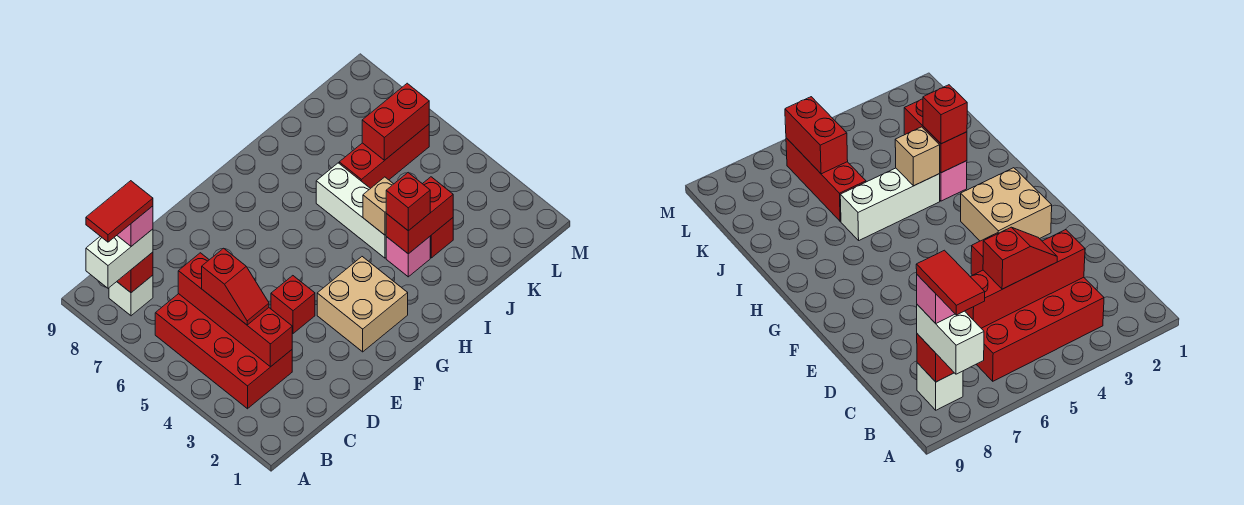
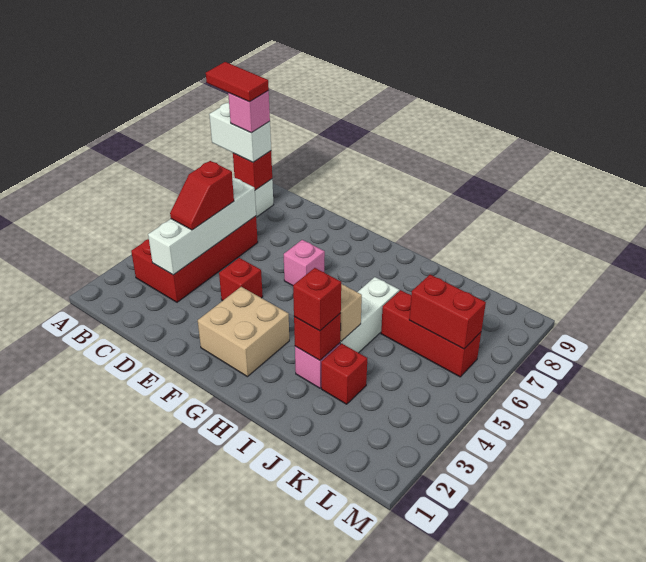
red brick C3:C6 level 2 -> white brick C3:C6 level 2
none -> pink brick F6 level 1
red brick I3:J3 level 2 -> red brick I3 level 2

